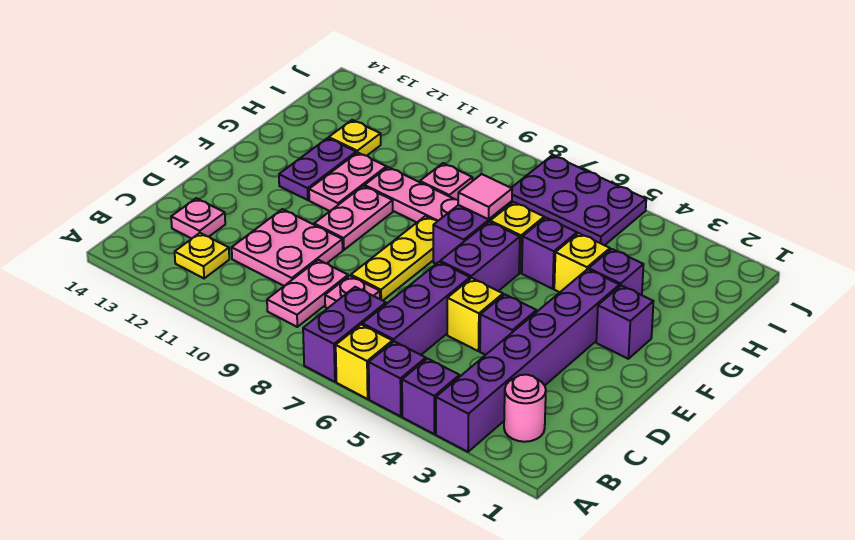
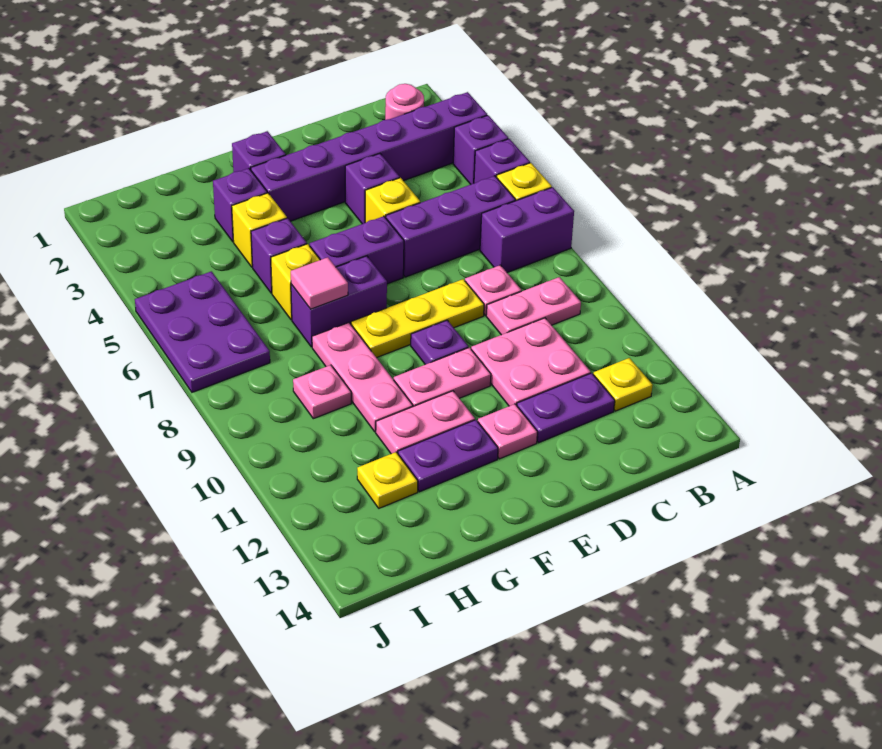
none -> purple plate C12:D12 level 1
pink plate C13 level 1 -> pink plate E12 level 1
none -> purple plate E9 level 1

